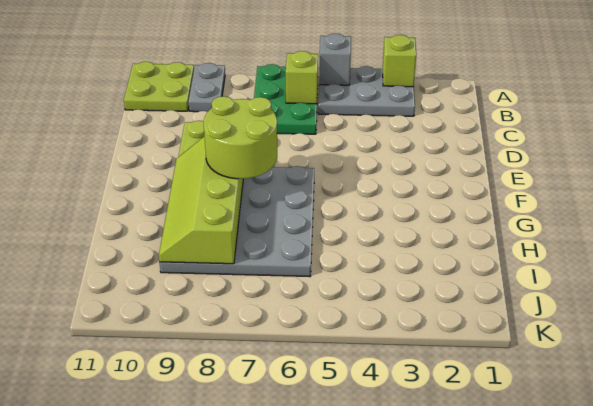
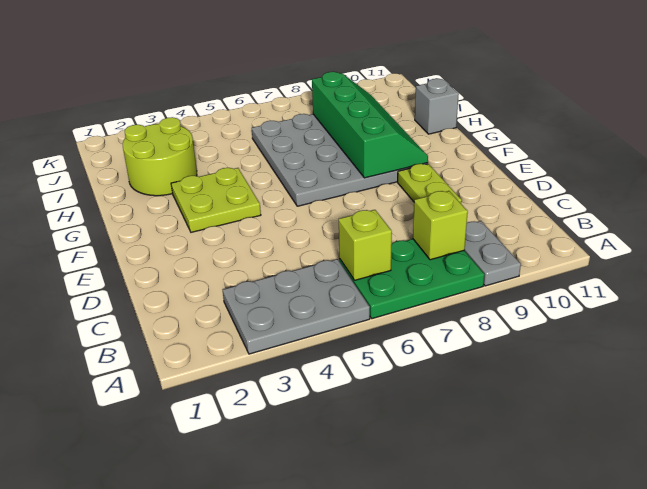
lime brick A3 level 2 -> lime brick B8 level 2
grey brick A5 level 2 -> grey brick H11 level 1
green plate A6:C7 level 1 -> green plate A6:B8 level 1
lime plate A10:B11 level 1 -> lime plate F3:G4 level 1
lime round brick F7:G8 level 3 -> lime round brick H2:I3 level 1
lime slope F8:I9 level 2 top 8 -> green slope F8:I9 level 2 top 8

